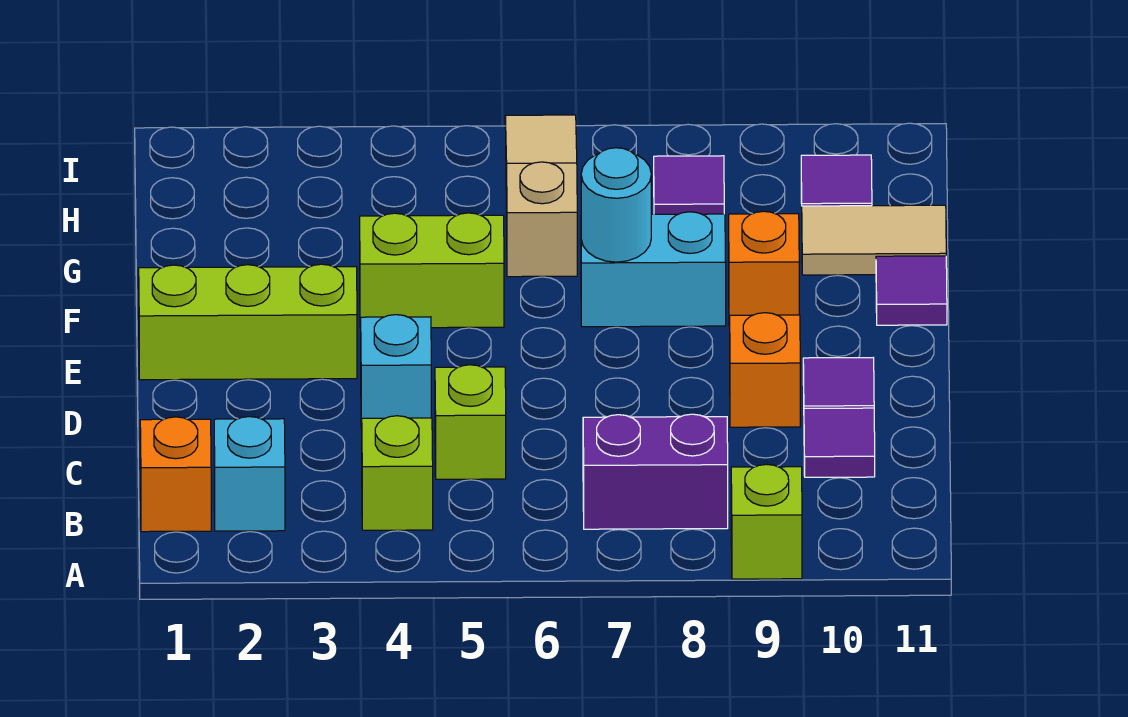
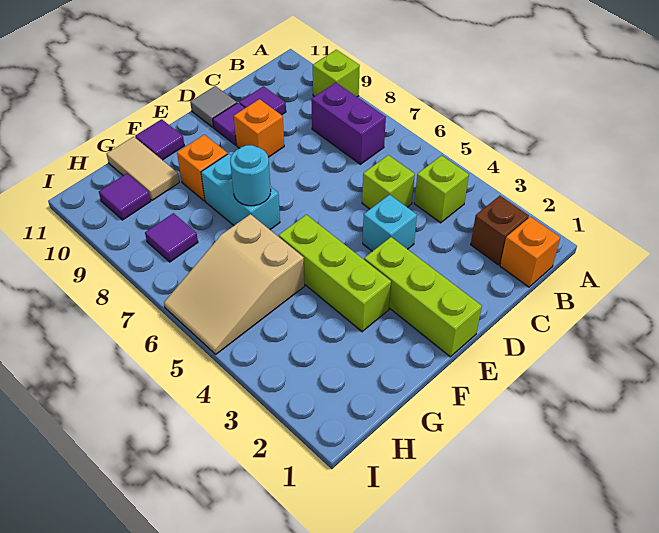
cyan brick B2 level 1 -> brown brick B2 level 1
none -> grey tile D11 level 1
lime brick F4:F5 level 1 -> lime brick F3:F5 level 1
tan slope G6:I6 level 1 top G -> tan slope G5:I6 level 1 top G

